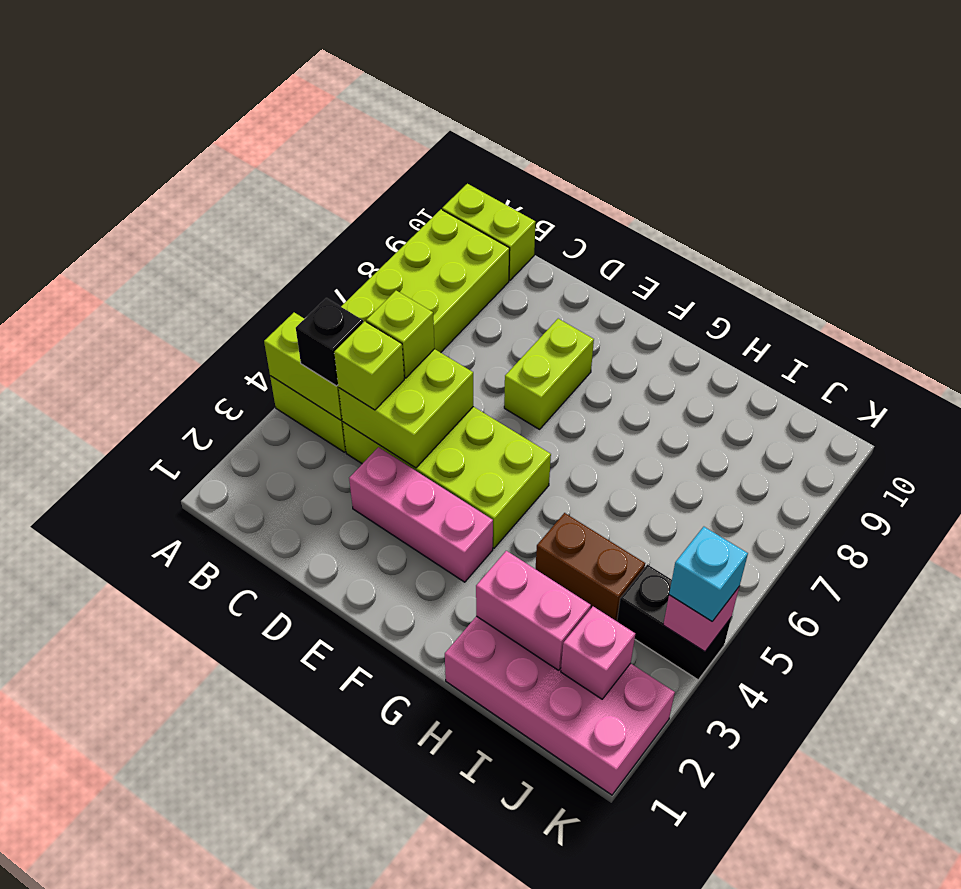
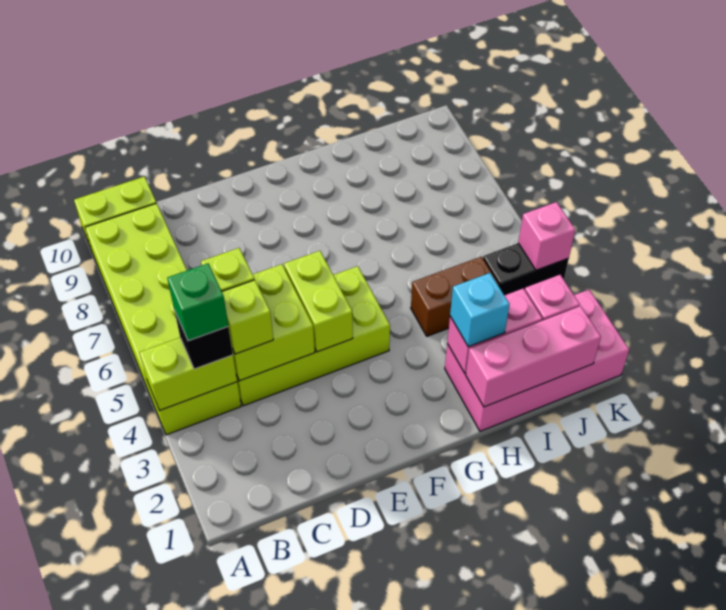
none -> green brick B4 level 4
pink brick D3:F3 level 1 -> pink brick H1:J1 level 2
lime brick E7:E8 level 1 -> lime brick E4:E5 level 2
cyan brick K4 level 3 -> cyan brick H2 level 3

